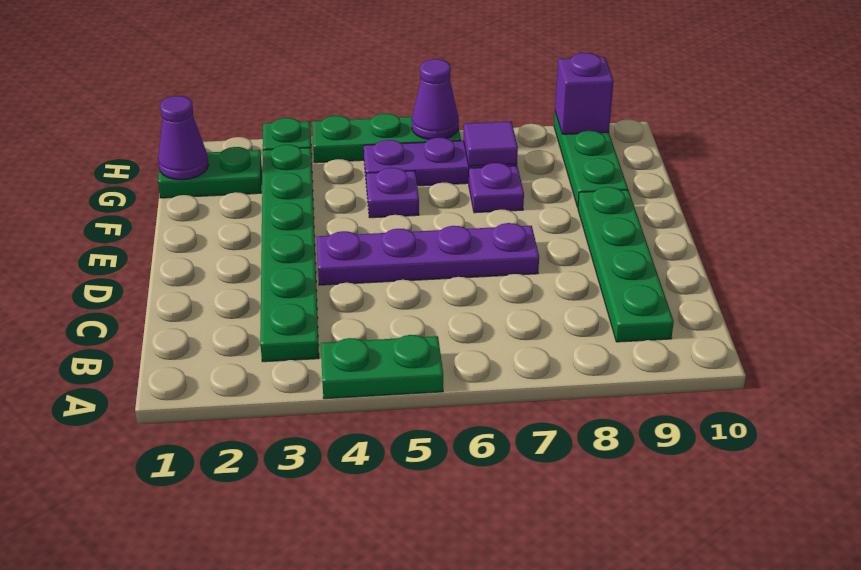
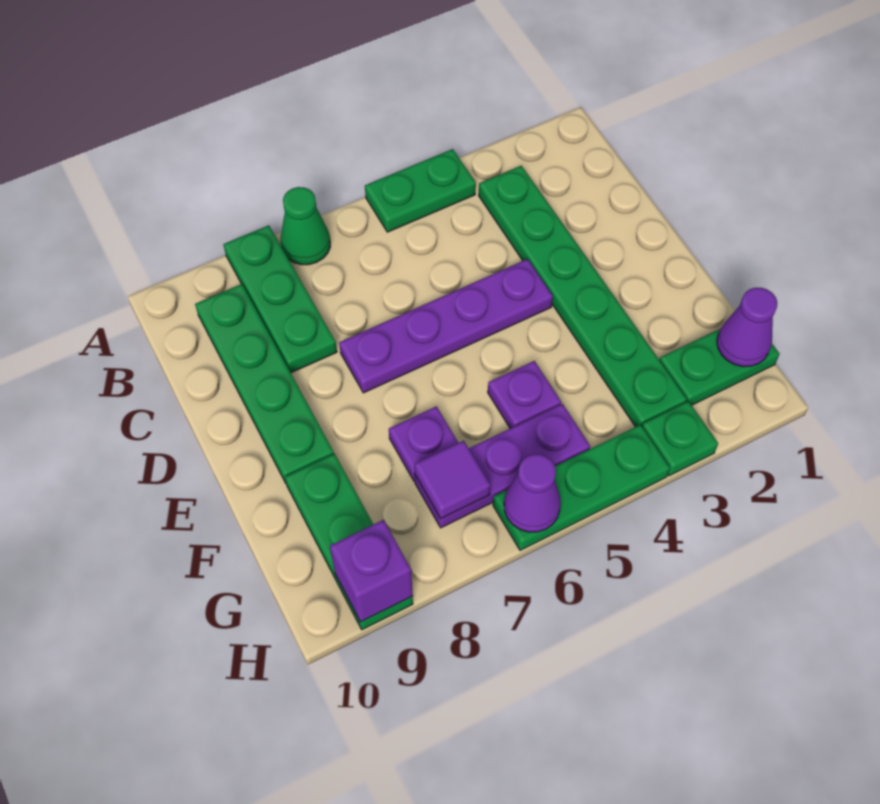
none -> green cone A7 level 1
none -> green plate A8:C8 level 1

